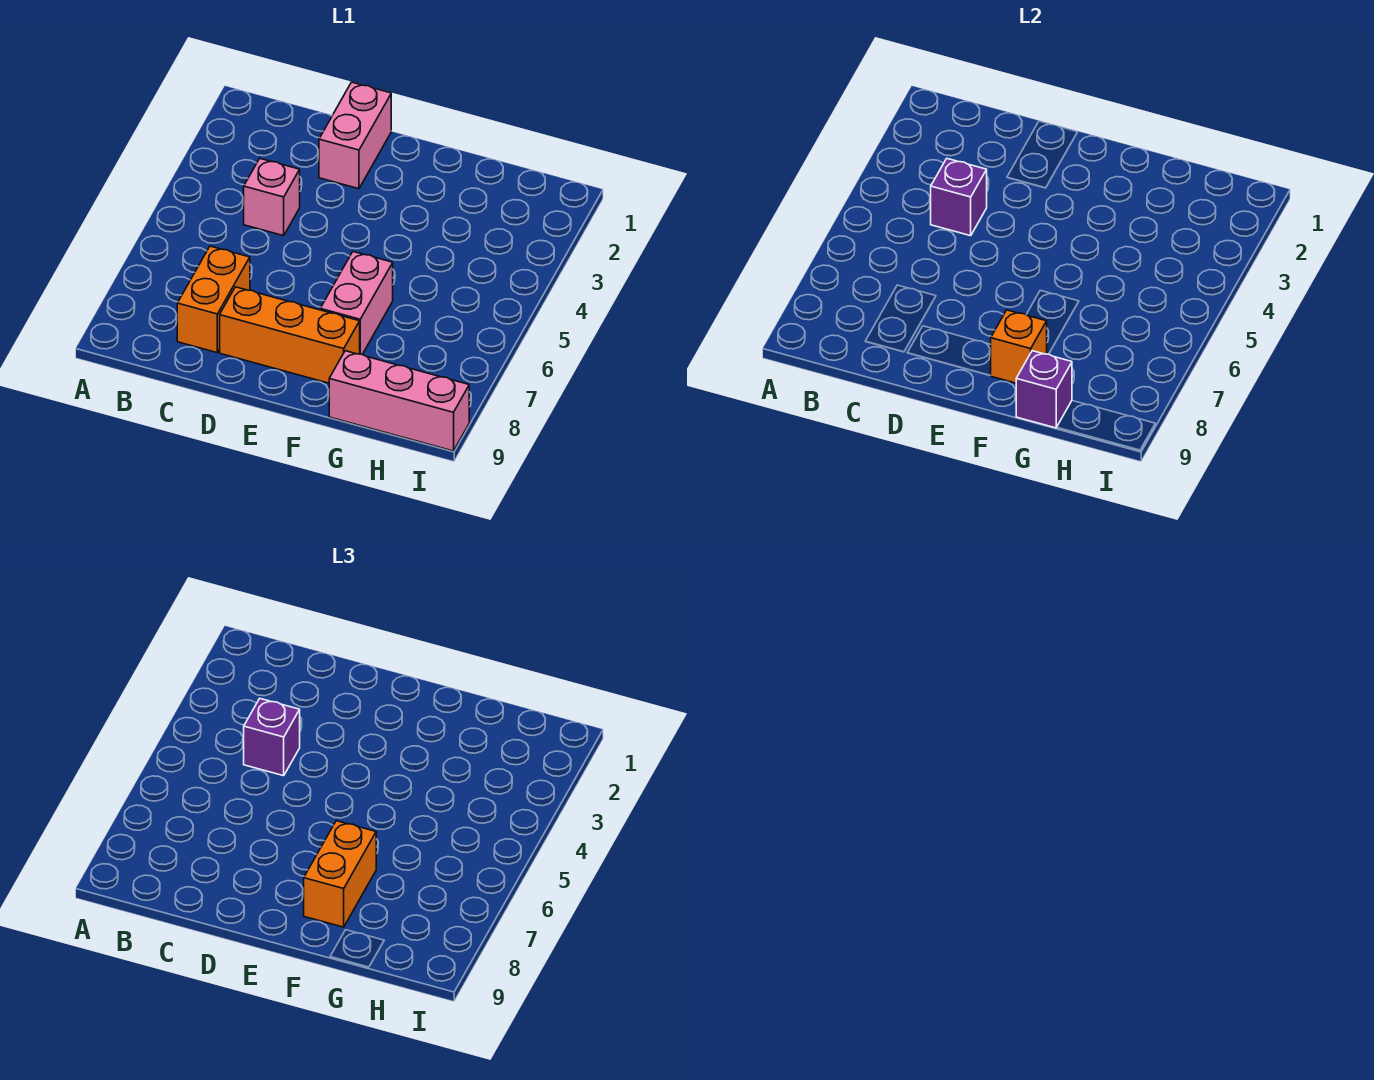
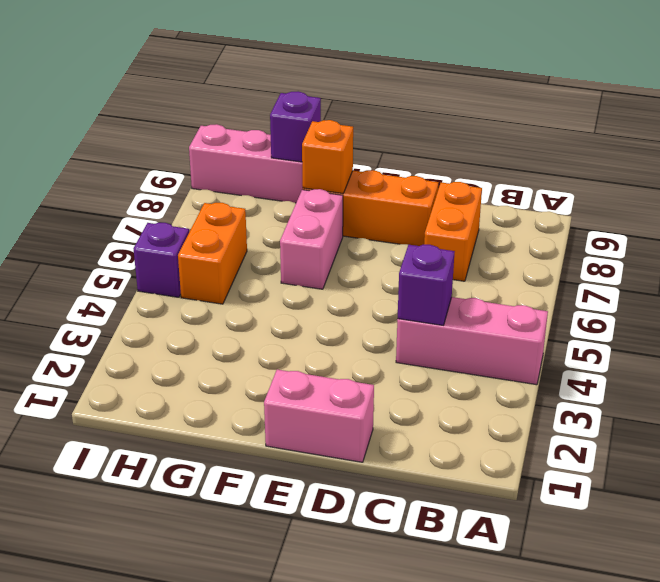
pink brick C4 level 1 -> pink brick A4:C4 level 1
purple brick C4 level 3 -> purple brick I5 level 1
pink brick D1:D2 level 1 -> pink brick D1:E1 level 1
orange brick F7:F8 level 3 -> orange brick H5:H6 level 1

